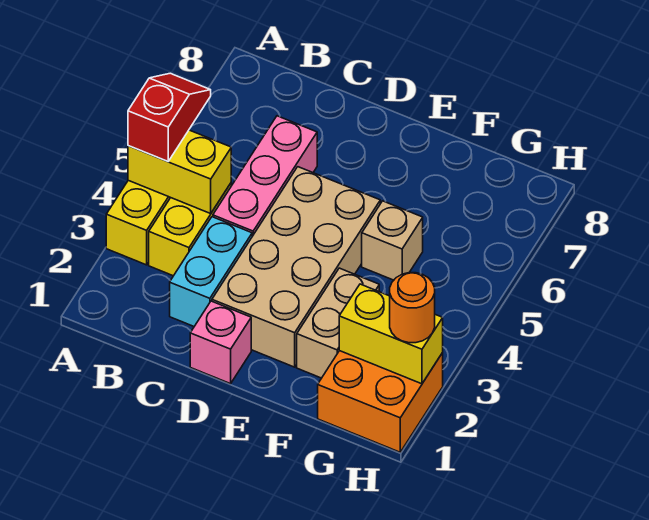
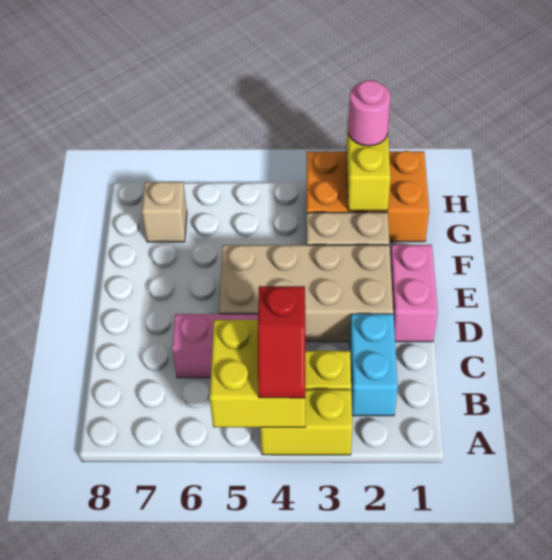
yellow brick A4:B4 level 2 -> yellow brick A4:B5 level 2
red slope A4:A5 level 3 top 4 -> red slope A4:B4 level 3 top B
cyan brick C2:C3 level 1 -> cyan brick B2:C2 level 1
pink brick D1 level 1 -> pink brick D1:E1 level 1
tan brick F5 level 1 -> tan brick G7 level 1
orange brick G1:H2 level 1 -> orange brick G1:H3 level 1
orange round brick H2 level 3 -> pink round brick H2 level 3

